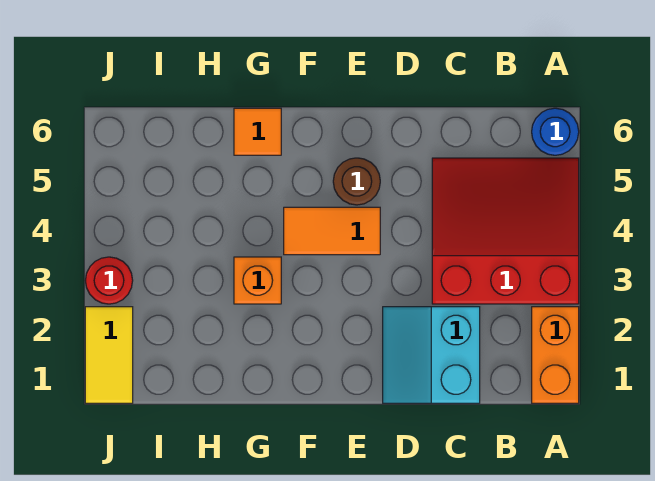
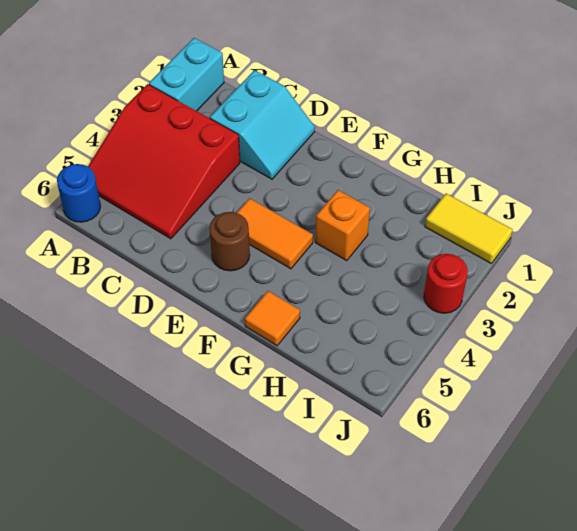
orange brick A1:A2 level 1 -> cyan brick A1:A2 level 1
yellow tile J1:J2 level 1 -> yellow tile I1:J1 level 1

